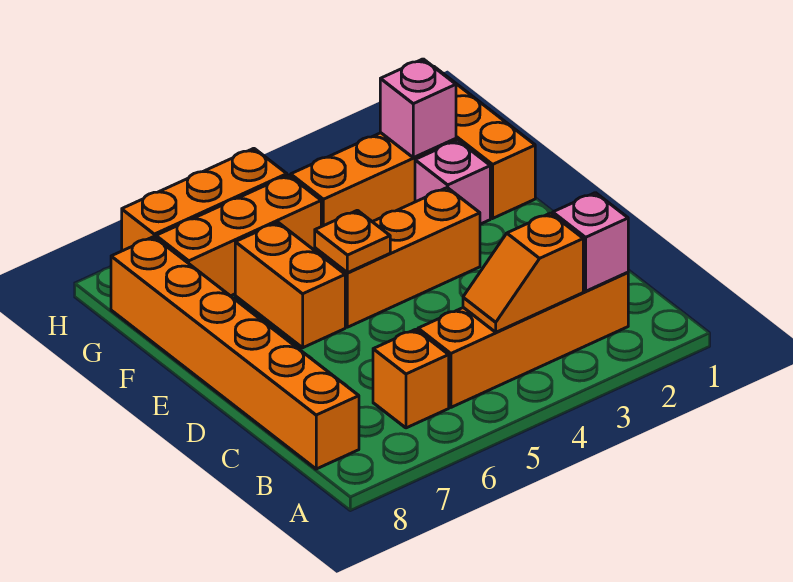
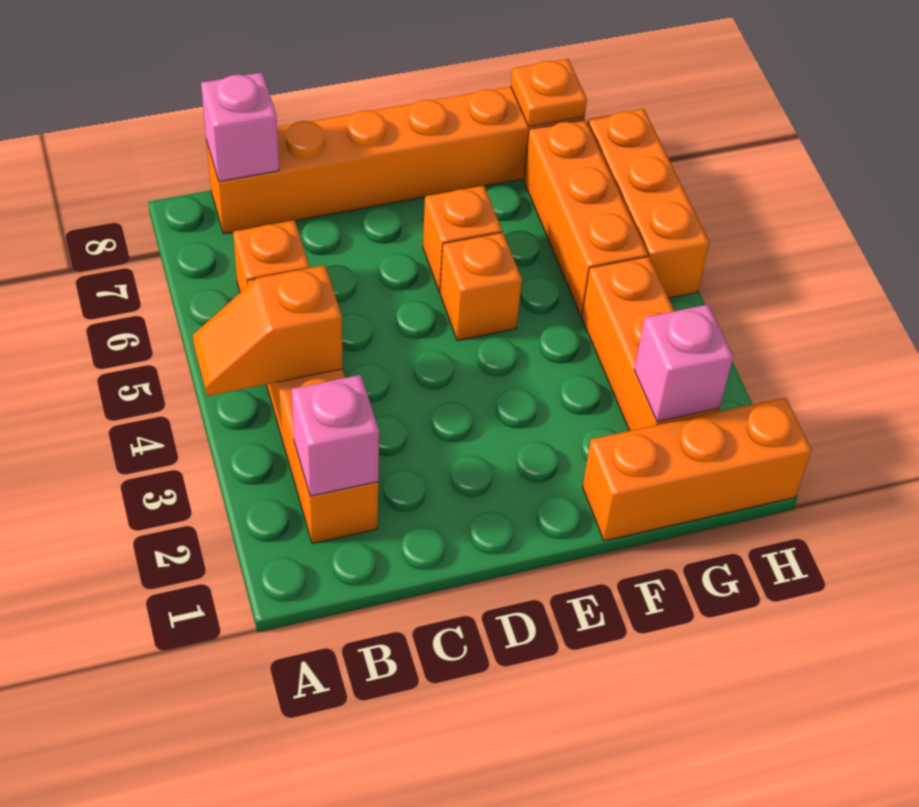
orange slope B3:B4 level 2 top 3 -> orange slope A4:B4 level 2 top B
orange brick E3:E5 level 1 -> orange brick E5 level 1
orange plate E5 level 2 -> orange plate G8 level 2
orange brick E6:F6 level 1 -> orange brick E6 level 1
pink brick F2 level 1 -> pink brick B8 level 2

